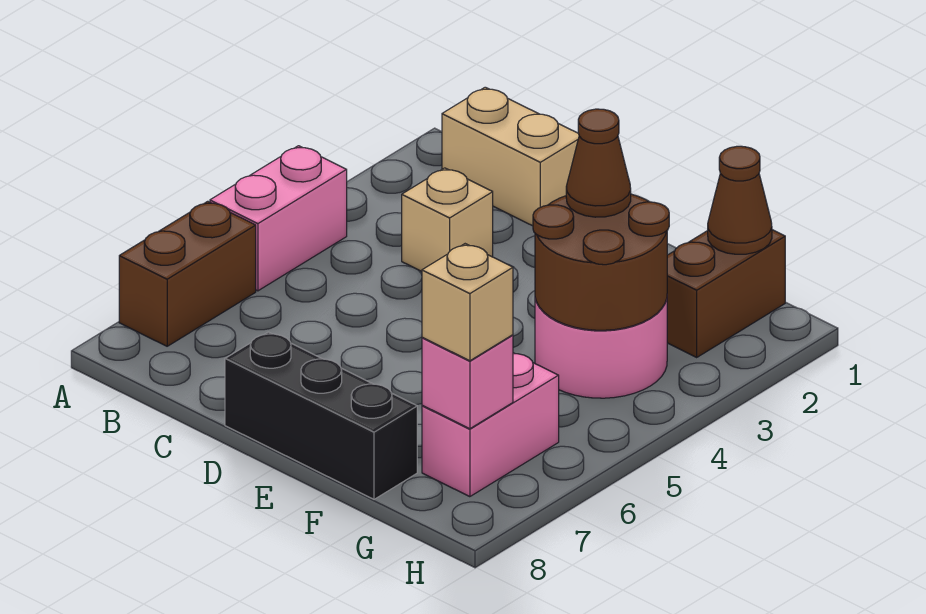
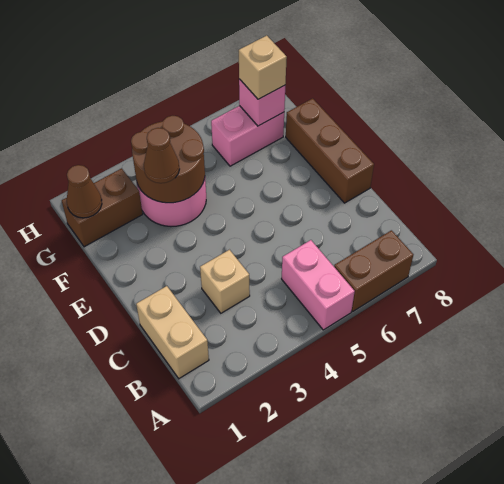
pink brick A4:A5 level 1 -> pink brick A5:B5 level 1
black brick D8:F8 level 1 -> brown brick D8:F8 level 1

